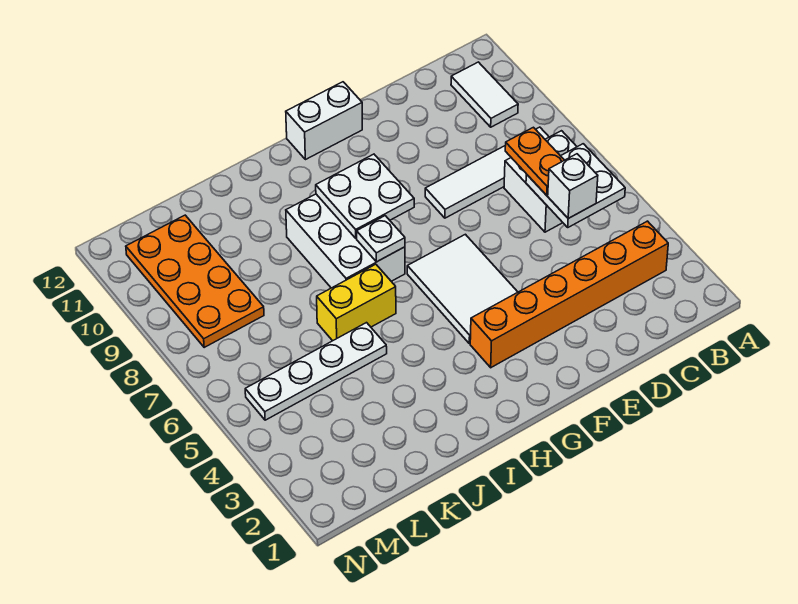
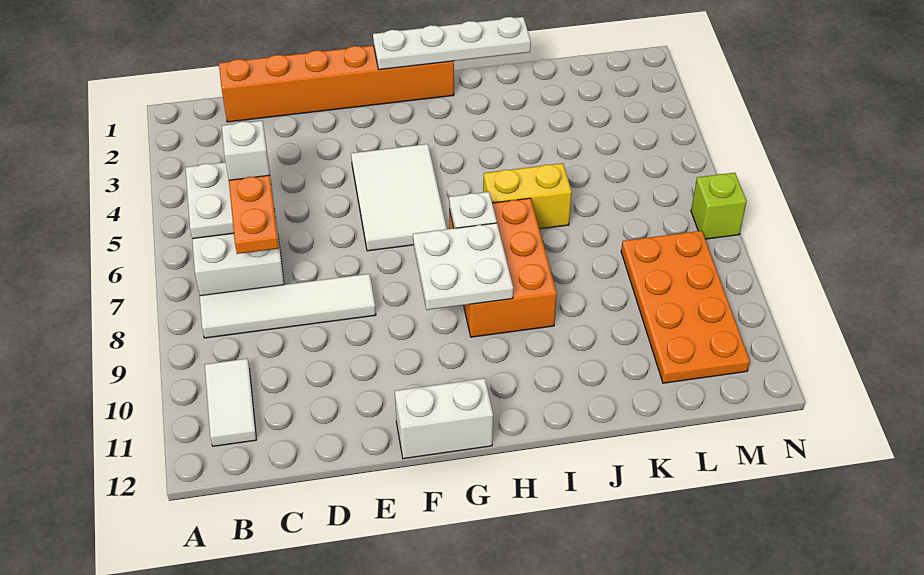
orange brick B3:G3 level 1 -> orange brick C1:H1 level 1
white brick H7:I9 level 1 -> orange brick H7:I9 level 1
white plate J5:M5 level 1 -> white plate G1:J1 level 2
none -> lime brick N7 level 1

